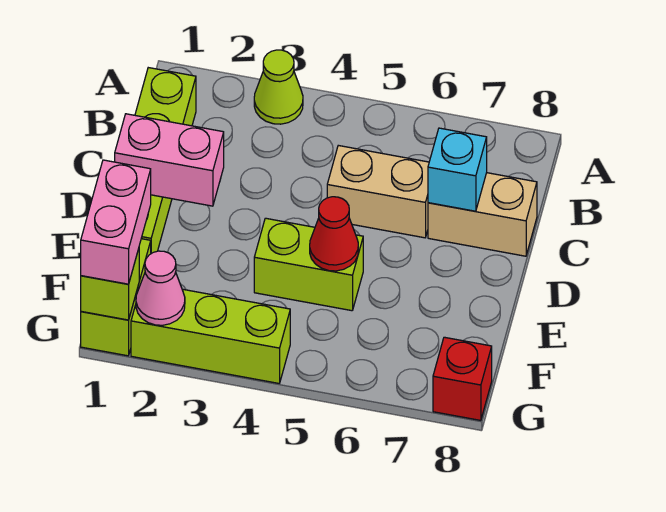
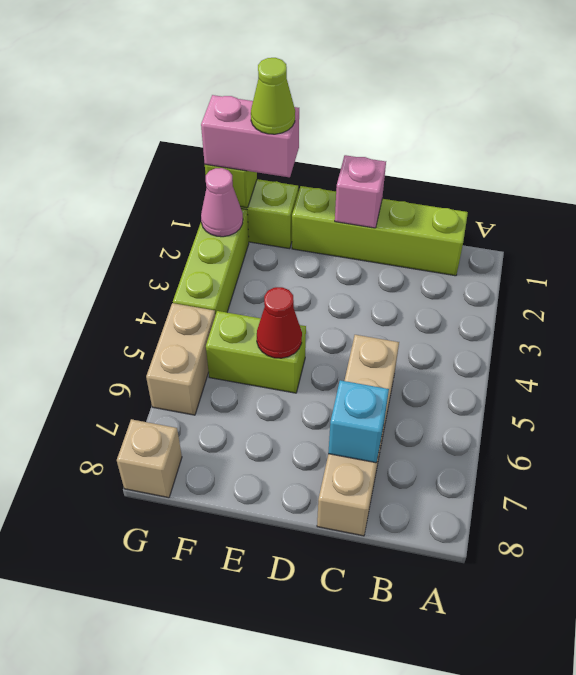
lime cone A3 level 1 -> lime cone F1 level 4
pink brick D1:D2 level 2 -> pink brick D1 level 2
lime brick E4:E5 level 1 -> lime brick E5:F5 level 1
none -> tan brick G5:G6 level 1
red brick G8 level 1 -> tan brick G8 level 1

